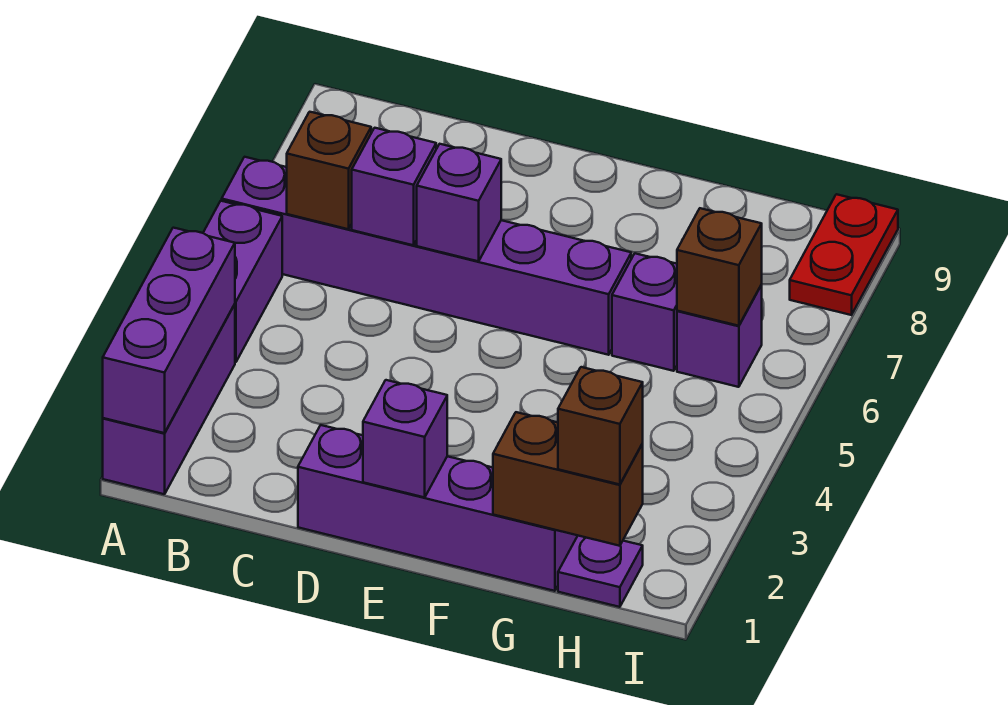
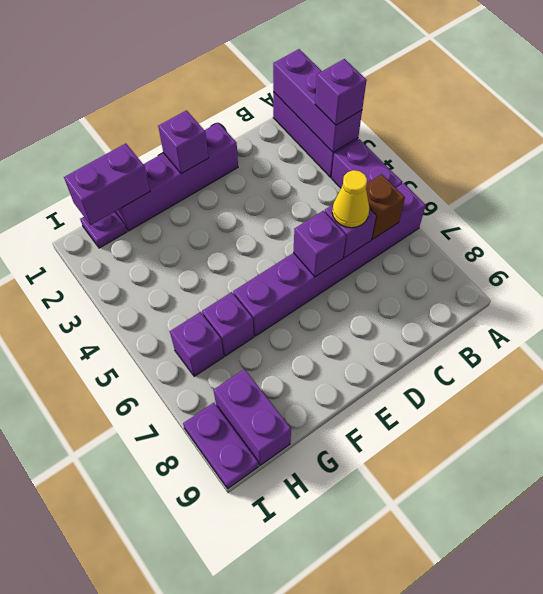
none -> purple brick A3 level 3
none -> yellow cone C6 level 3
brown brick G1:H1 level 2 -> purple brick G1:H1 level 2
brown brick H1 level 3 -> none
brown brick H6 level 2 -> none
none -> purple brick H8:H9 level 1
red plate I8:I9 level 1 -> purple plate I8:I9 level 1

